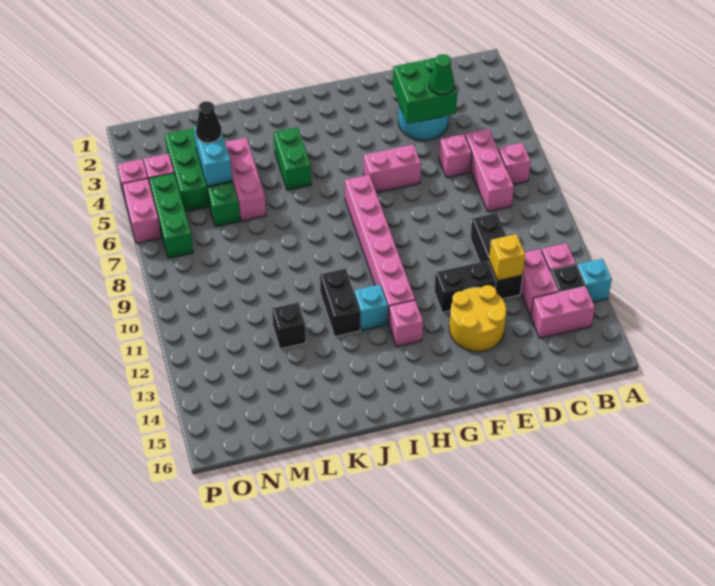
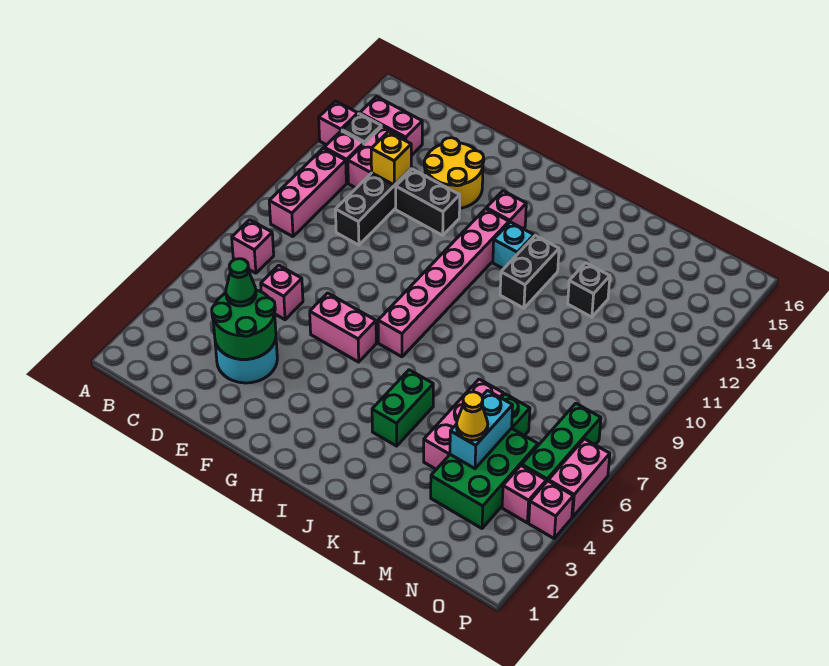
cyan brick A13 level 1 -> pink brick A13 level 1
pink brick C6:C8 level 1 -> pink brick B9:B11 level 1
green brick D3:E4 level 2 -> green round brick D3:E4 level 2
black cone M4 level 3 -> yellow cone M4 level 3

